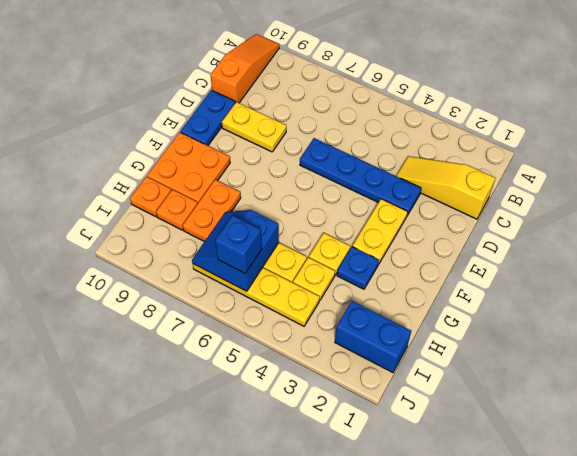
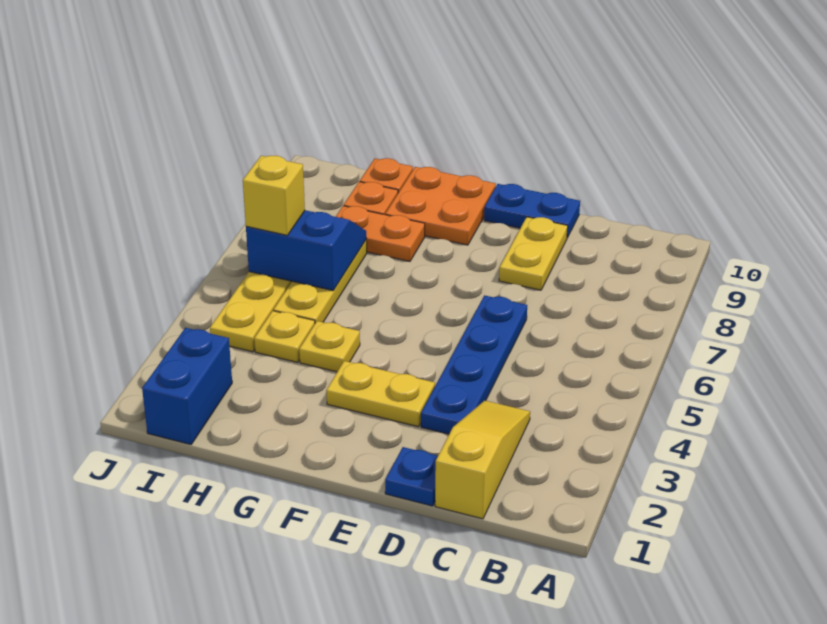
orange slope A10:C10 level 1 top C -> none
blue plate G3 level 1 -> blue plate D1 level 1
blue brick I6 level 3 -> yellow brick I6 level 3

